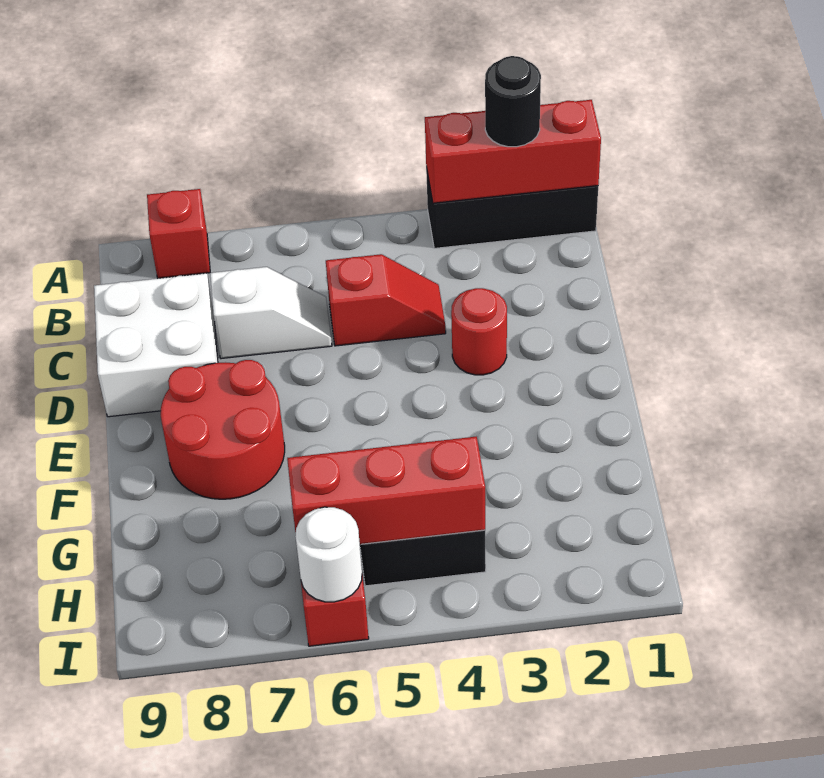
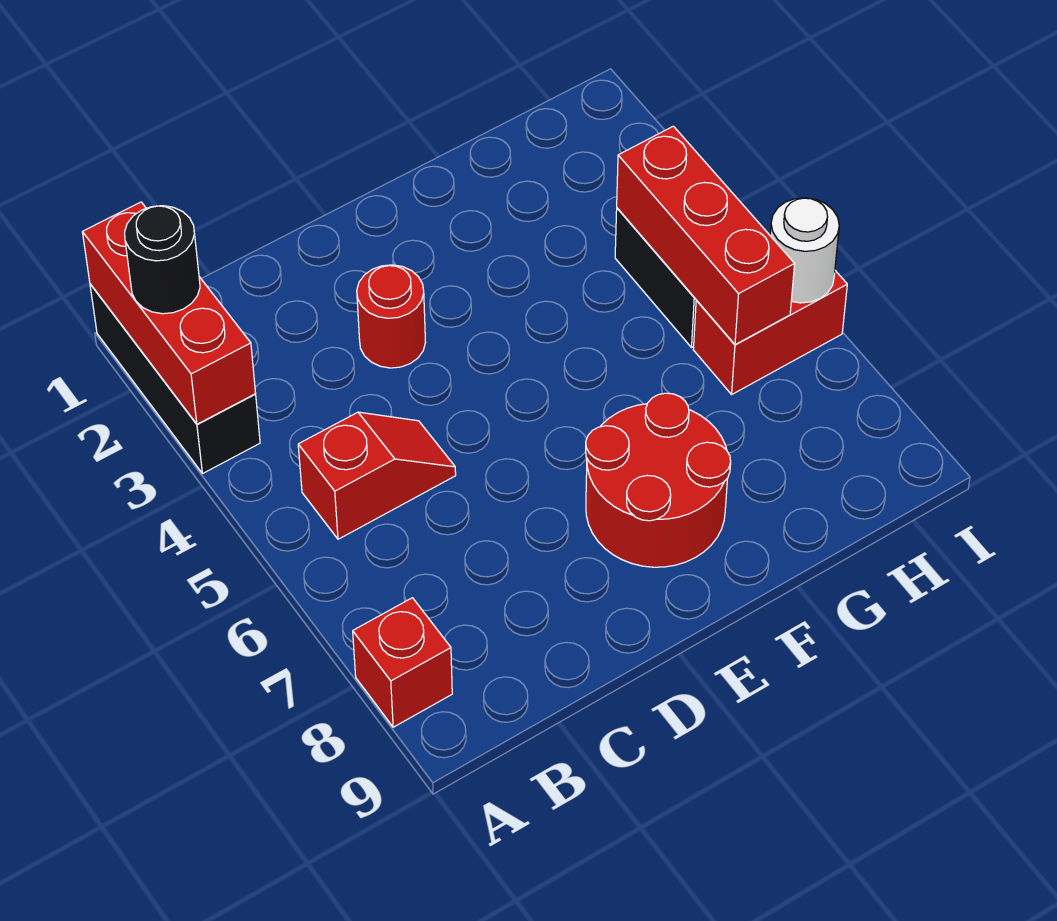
red slope C4:C5 level 1 top 5 -> red slope B5:C5 level 1 top B
white slope C6:C7 level 1 top 7 -> none
white brick C8:D9 level 1 -> none

